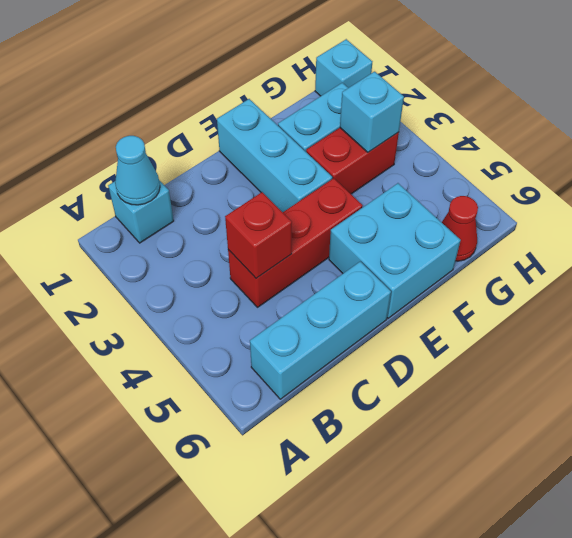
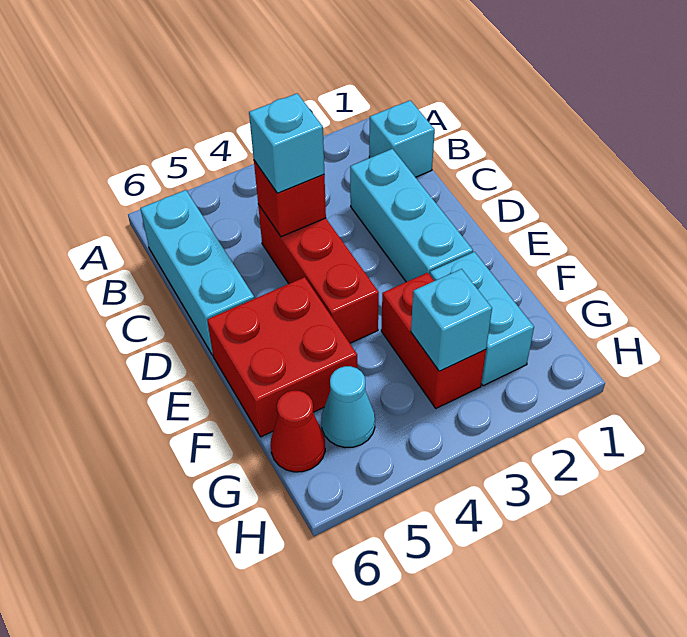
cyan cone B1 level 2 -> cyan cone G5 level 1
cyan brick E1:E3 level 1 -> cyan brick C2:E2 level 1
cyan brick E5:F6 level 1 -> red brick E5:F6 level 1
cyan brick H1 level 1 -> cyan brick C4 level 3

